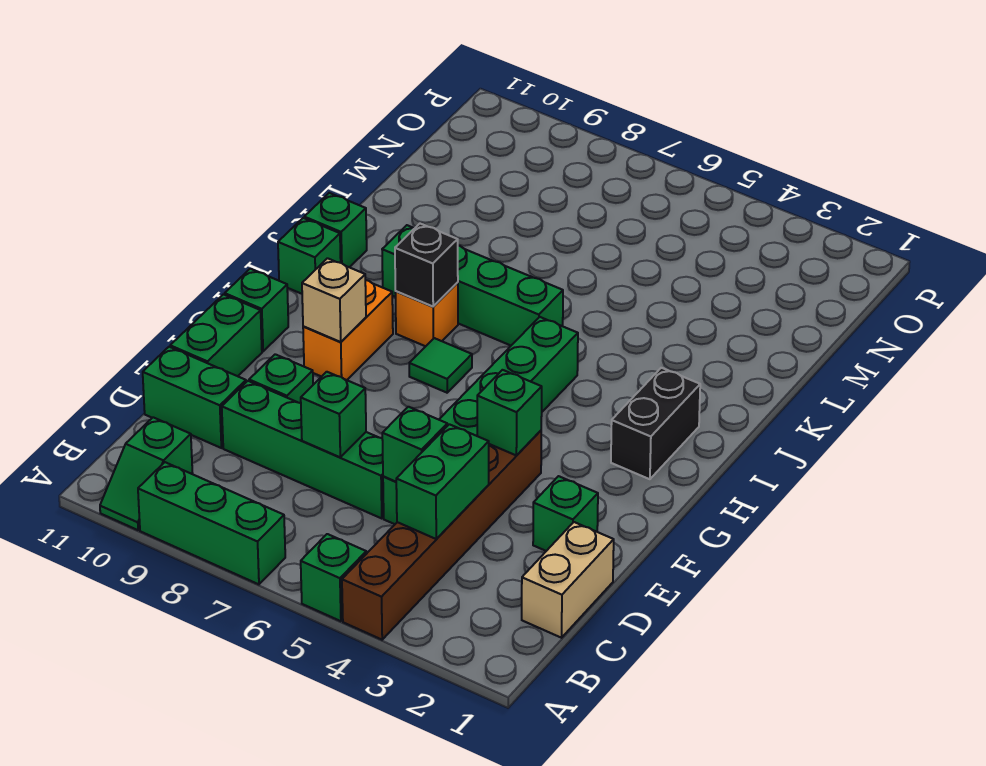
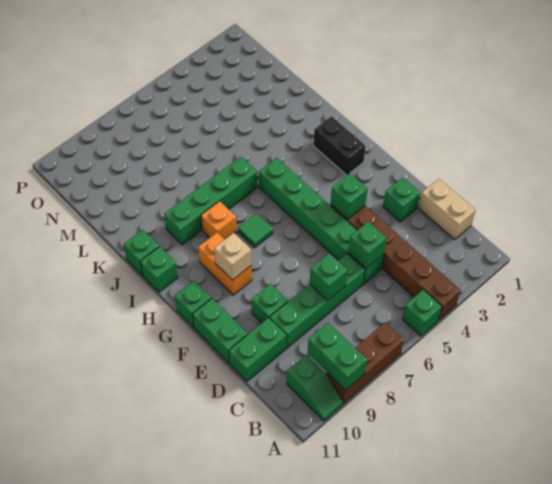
green brick A7:A9 level 1 -> brown brick A7:A9 level 1
green brick C4:D4 level 2 -> green brick A9:B9 level 2
black brick I8 level 2 -> none

